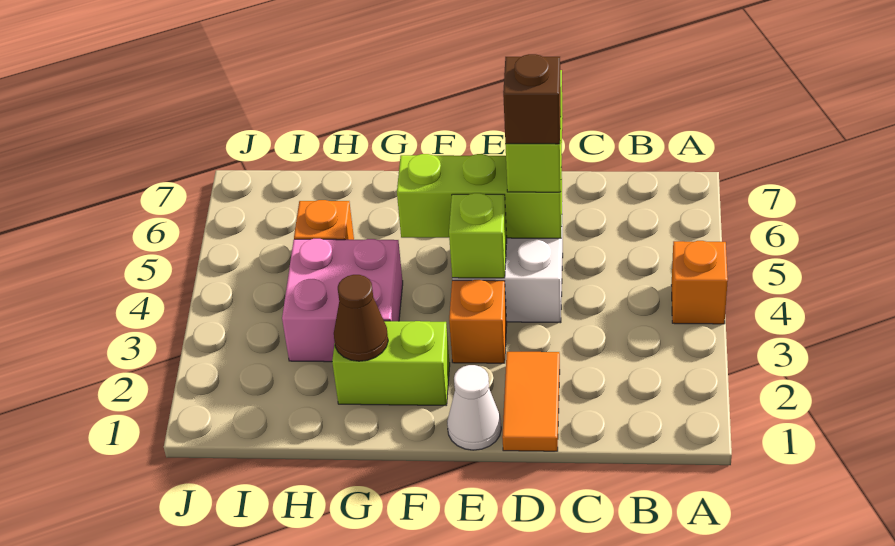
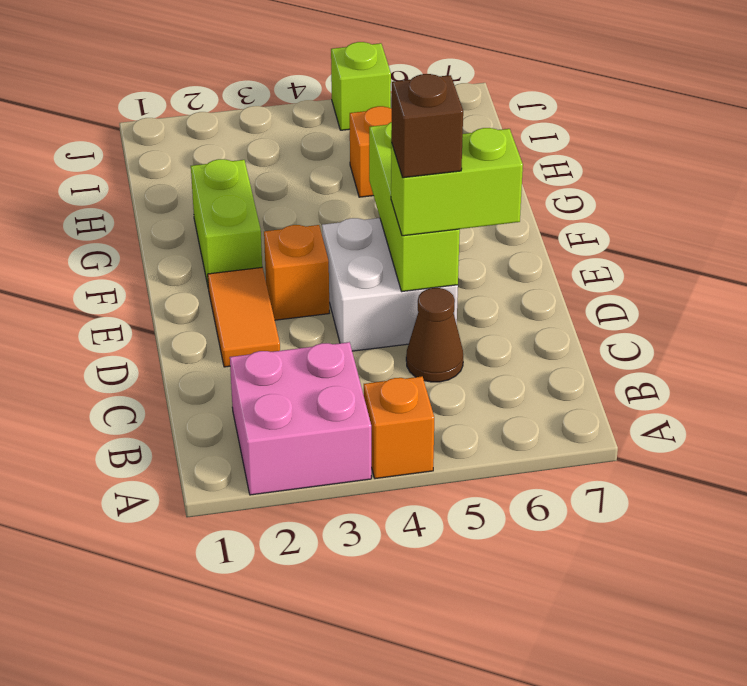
orange tile D1:D2 level 1 -> orange tile D2:E2 level 1
white cone E1 level 1 -> none
lime brick E4 level 2 -> lime brick J5 level 1
brown cone G2 level 2 -> brown cone C5 level 1
pink brick G3:H4 level 1 -> pink brick A2:B3 level 1

